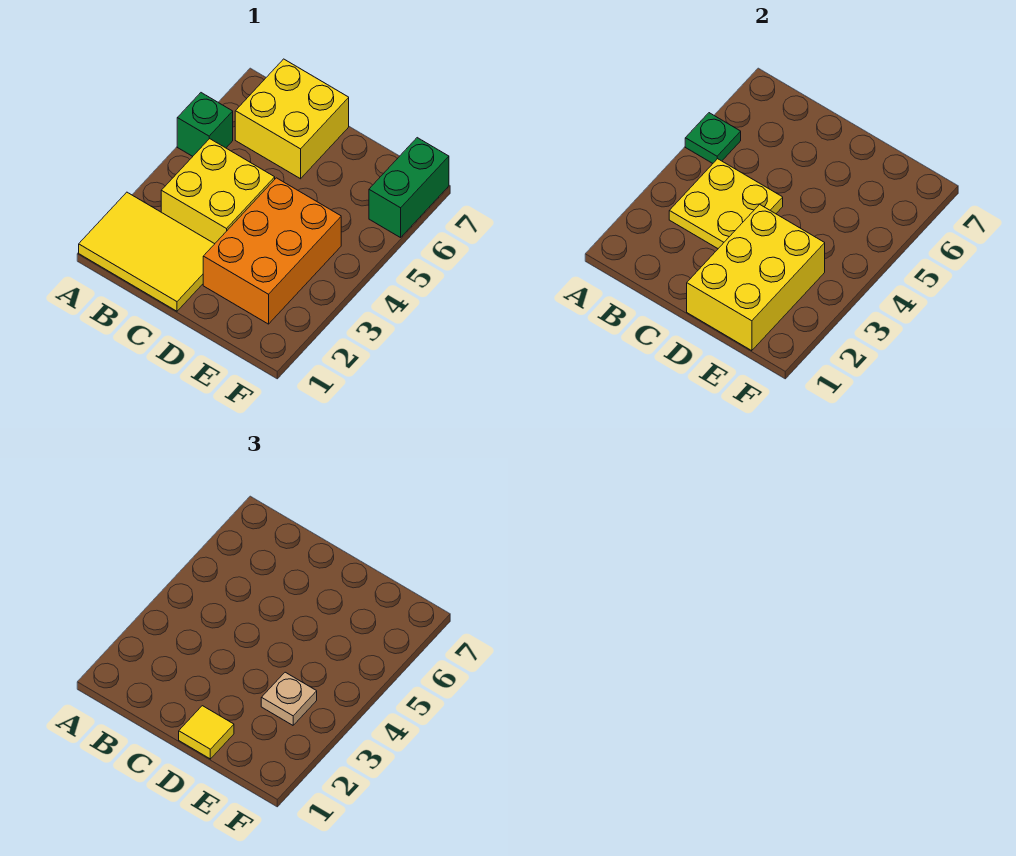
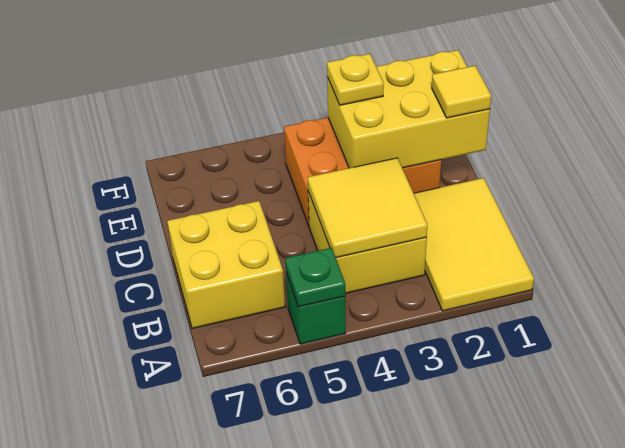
yellow plate B3:C4 level 2 -> yellow tile B3:C4 level 2
tan plate E3 level 3 -> yellow plate E3 level 3
green brick F6:F7 level 1 -> none

